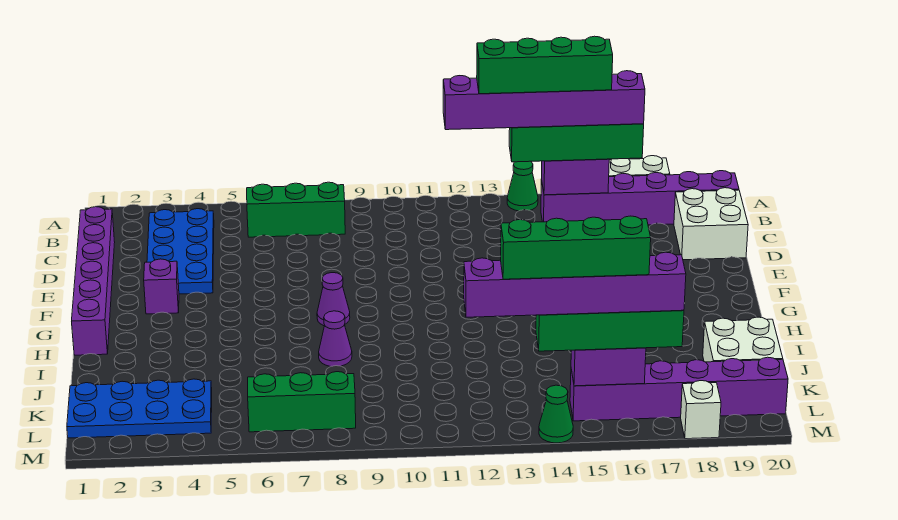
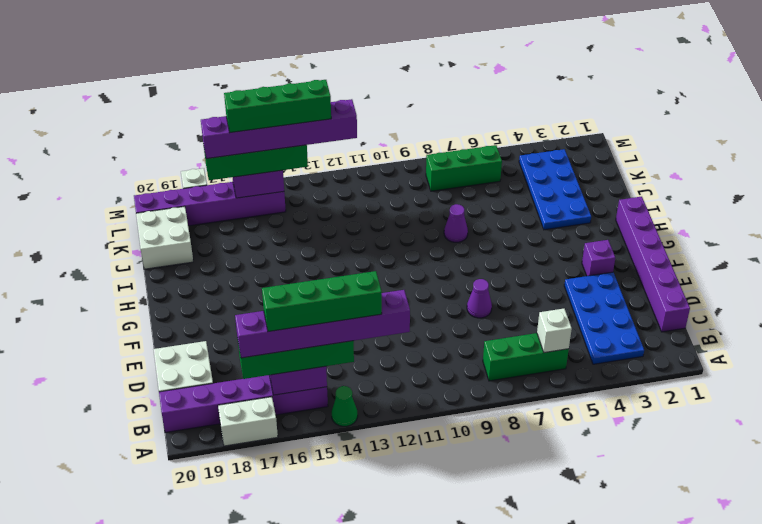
none -> white brick B6 level 2
purple cone G8 level 1 -> purple cone E8 level 1
blue plate K1:L4 level 1 -> blue plate I3:L4 level 1
green cone M14 level 1 -> none

